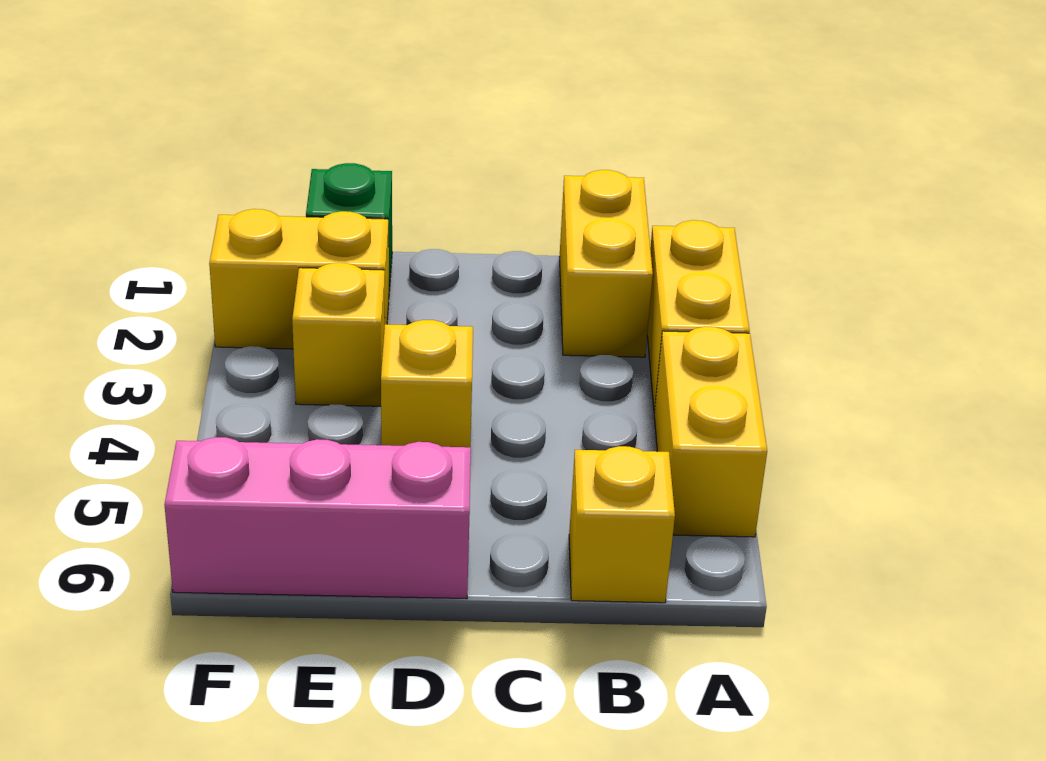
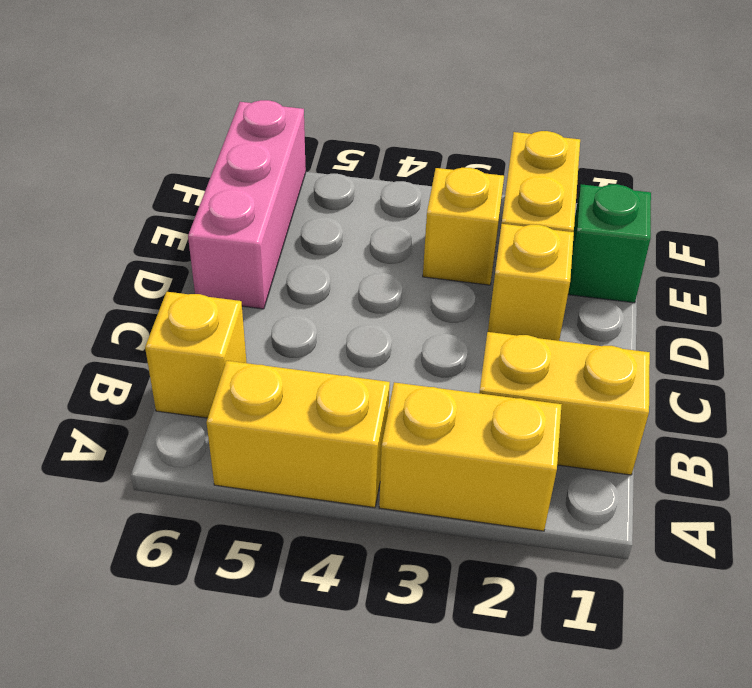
yellow brick D4 level 1 -> yellow brick D2 level 1

